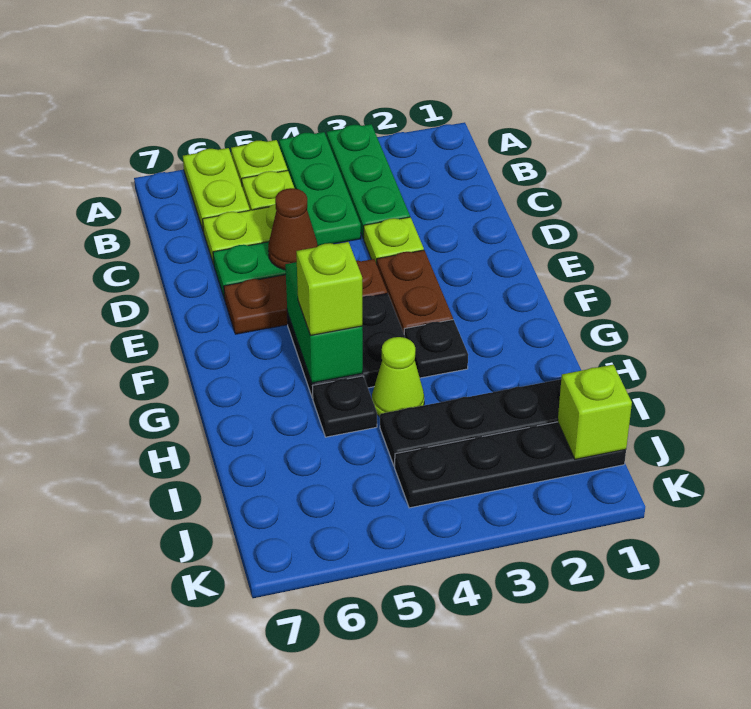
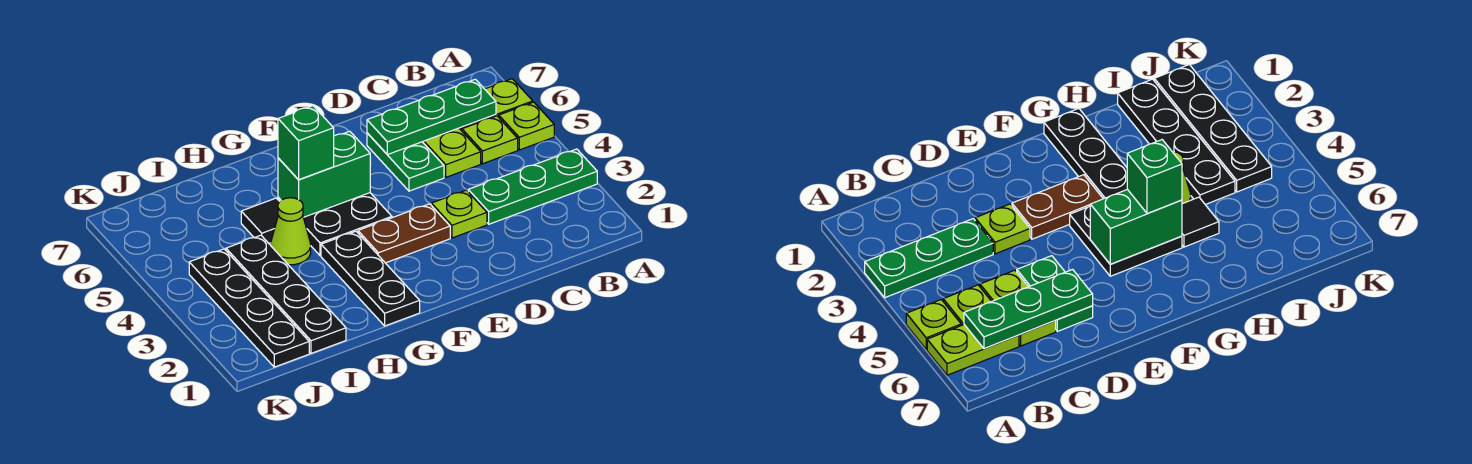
green plate A4:C4 level 1 -> green plate B6:D6 level 2
brown cone D5 level 2 -> none
brown plate E4:E6 level 1 -> none
black plate G3 level 1 -> black plate G1:G3 level 1
lime brick G5 level 3 -> green brick G5 level 3
black plate H5 level 1 -> black tile H5 level 1
lime brick J1 level 2 -> none

